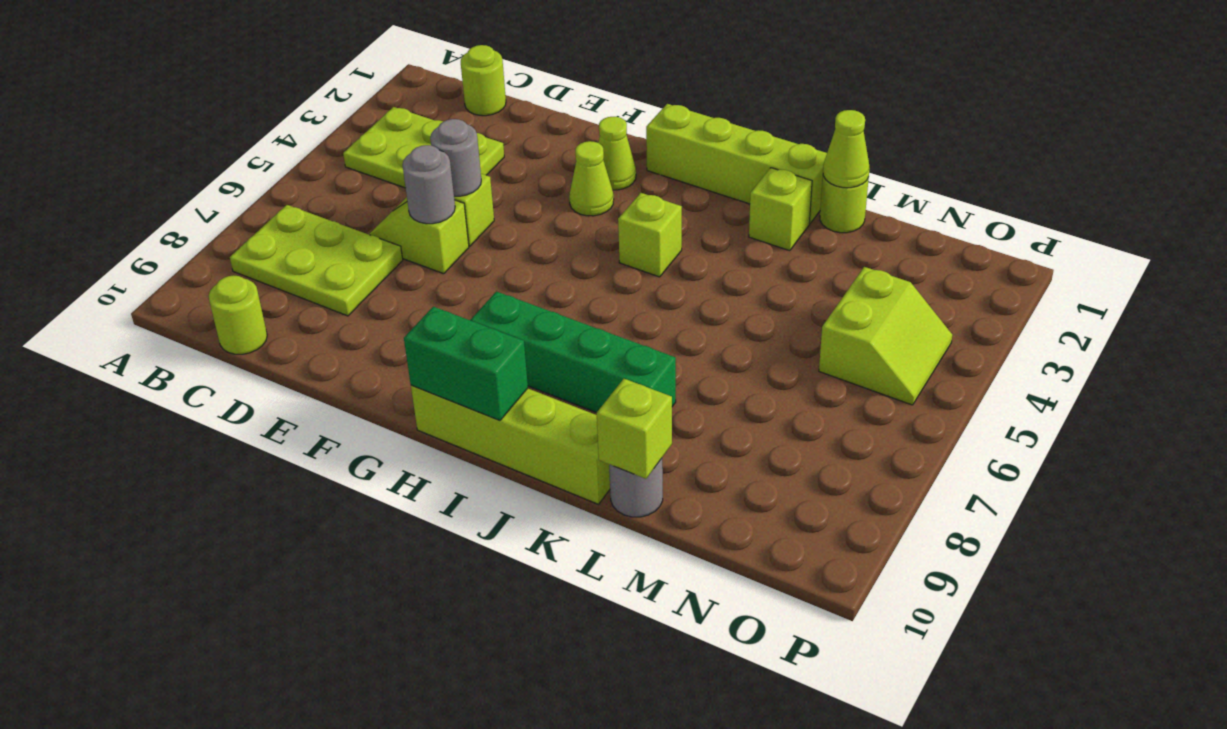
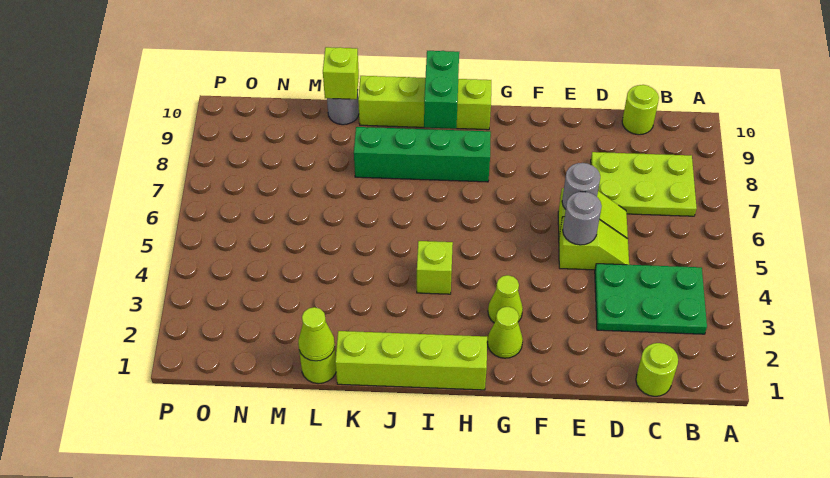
lime plate B3:D4 level 1 -> green plate B3:D4 level 1
green brick H10:I10 level 2 -> green brick I9:I10 level 2
lime brick K2 level 1 -> none
lime slope N4:O5 level 1 top N -> none

